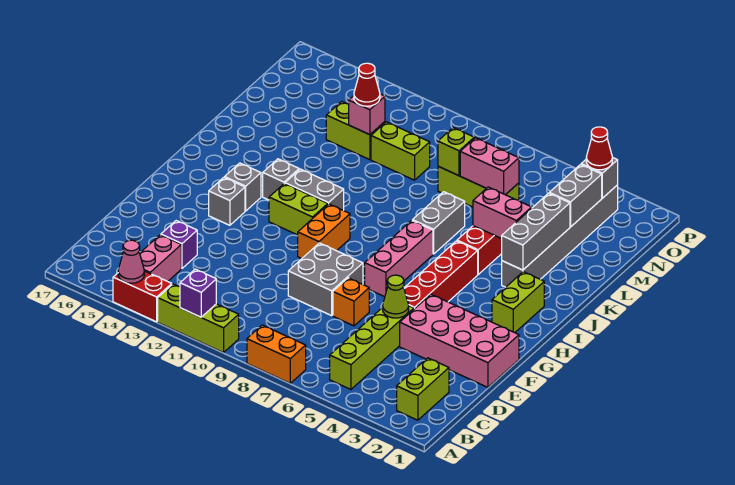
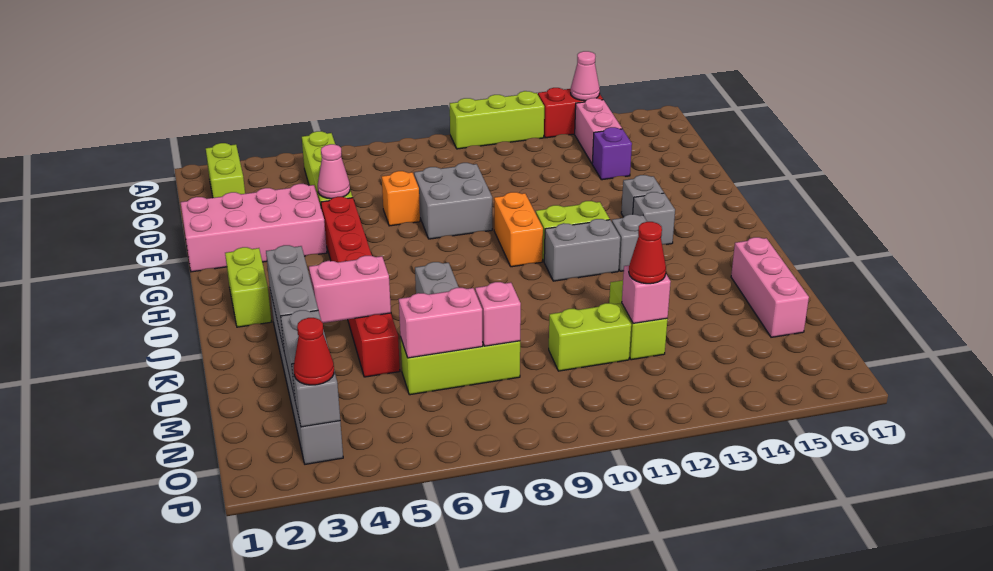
orange brick A7:A8 level 1 -> none
purple brick A11 level 2 -> none
lime cone E5 level 2 -> pink cone E5 level 2
pink brick G7:I7 level 1 -> pink brick K16:M16 level 1
lime brick M8 level 2 -> pink brick M8 level 2
lime brick M12:M13 level 1 -> lime brick L12:M12 level 1

